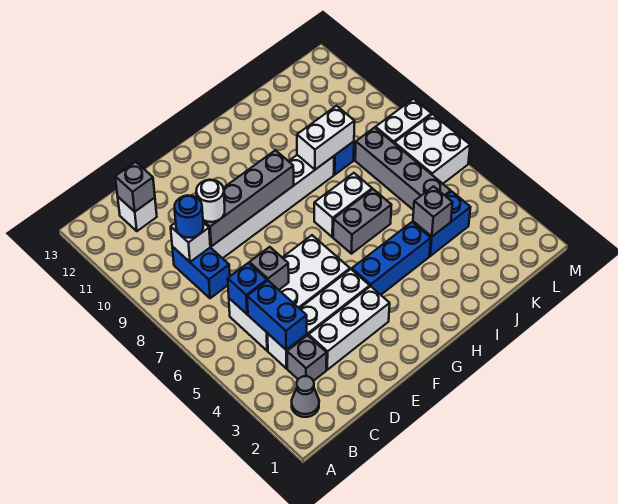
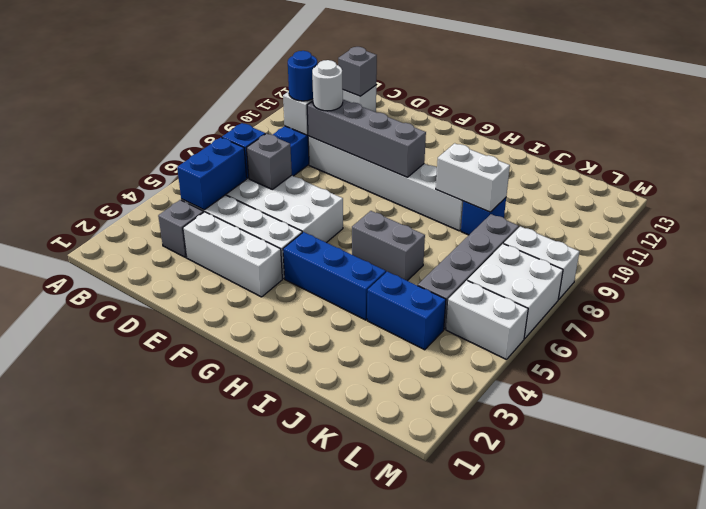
grey cone B2 level 1 -> none
white brick H7:I7 level 1 -> white brick L5:M5 level 1
grey brick J4 level 2 -> none

